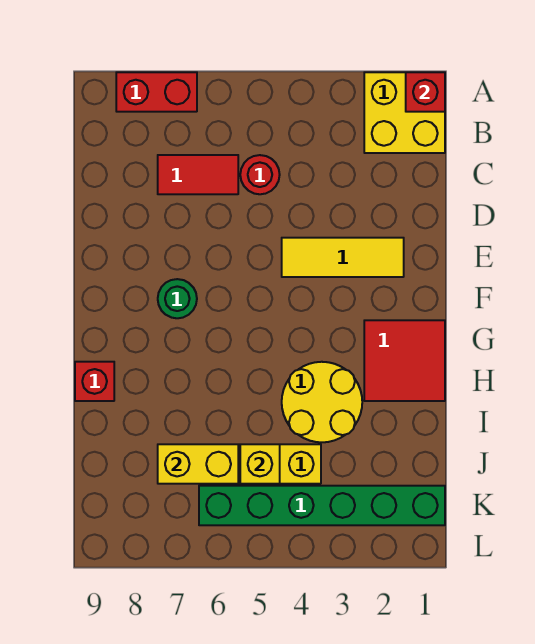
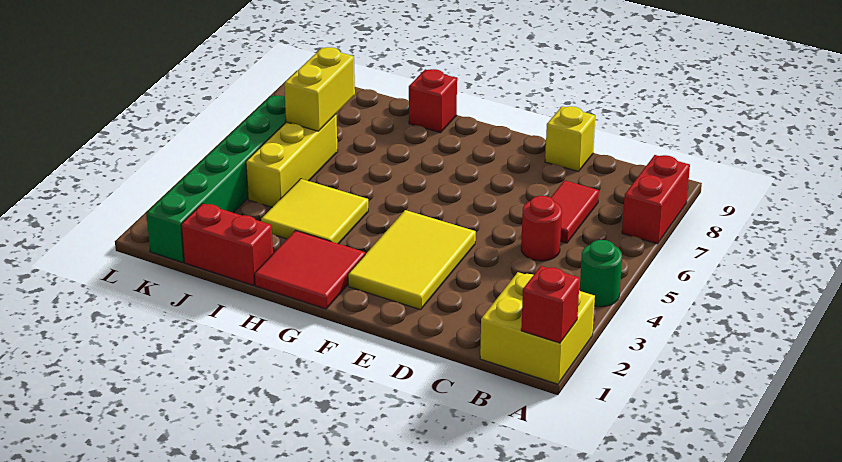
yellow tile E2:E4 level 1 -> yellow tile E2:F4 level 1
green round brick F7 level 1 -> green round brick A4 level 1
yellow round brick H3:I4 level 1 -> yellow tile H3:I4 level 1
none -> red brick I1:J1 level 1
yellow brick J5 level 2 -> yellow brick D9 level 1

